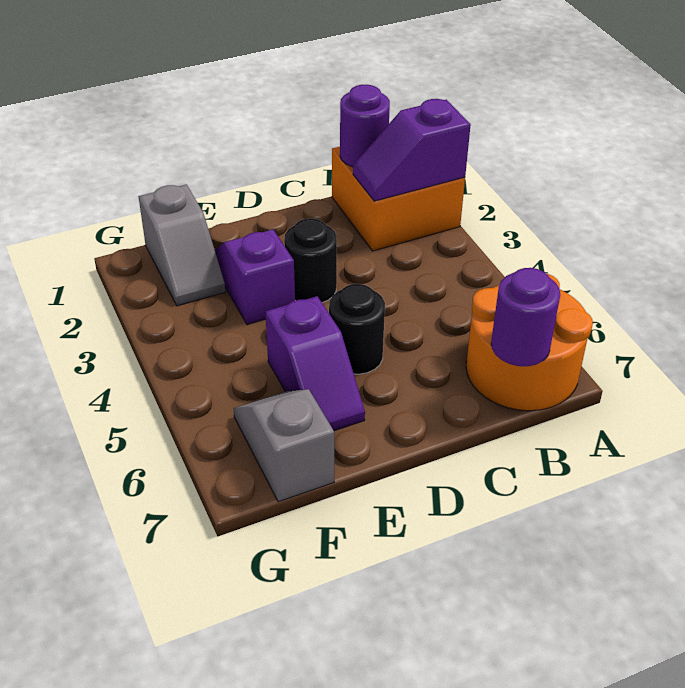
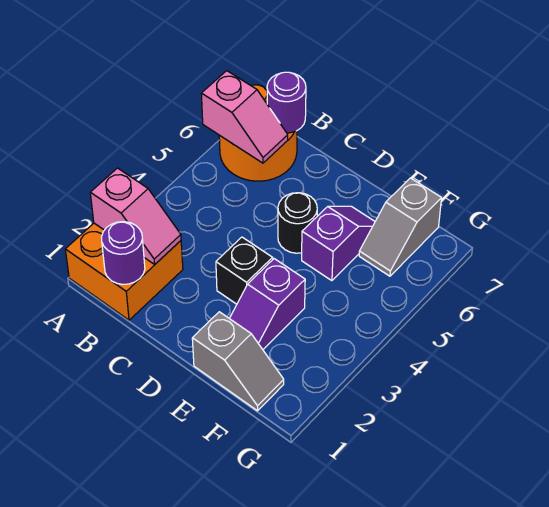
purple slope A2:B2 level 2 top A -> pink slope A2:B2 level 2 top A
none -> pink slope A6:B6 level 2 top A
black round brick D3 level 1 -> black brick D3 level 1
grey slope F1:F2 level 1 top 1 -> grey slope E1:F1 level 1 top E

